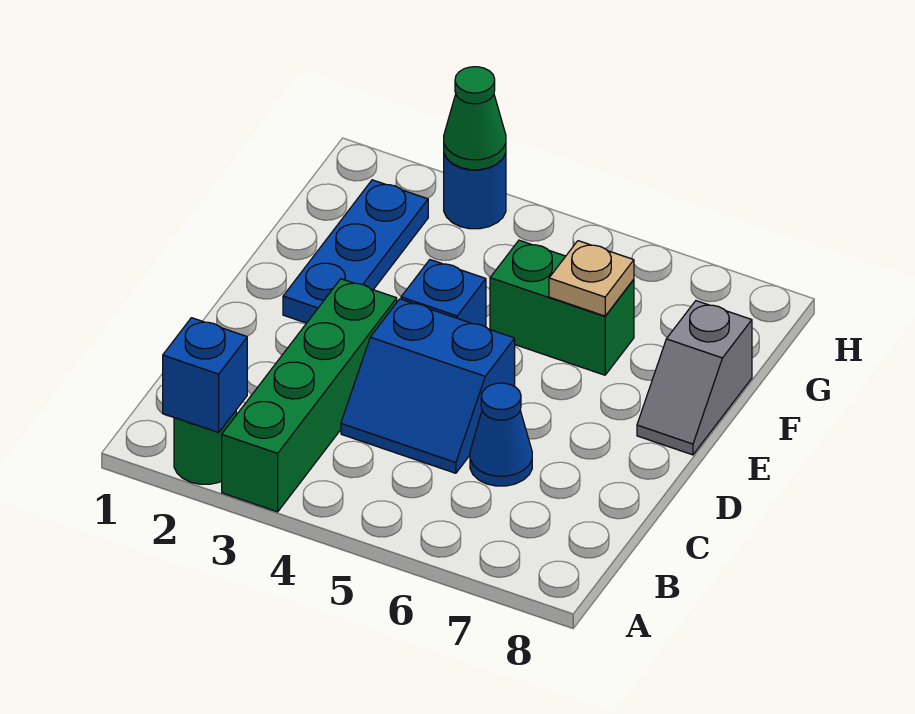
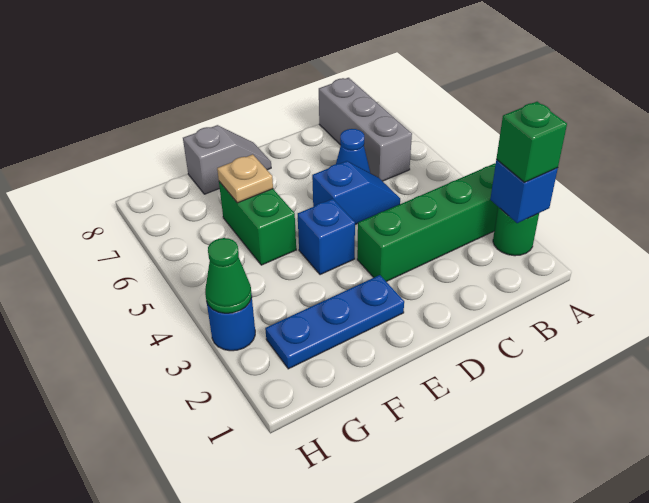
none -> green brick A2 level 3
none -> grey brick B6:B8 level 1
blue slope C4:D5 level 1 top D -> blue slope C5:D5 level 1 top D

